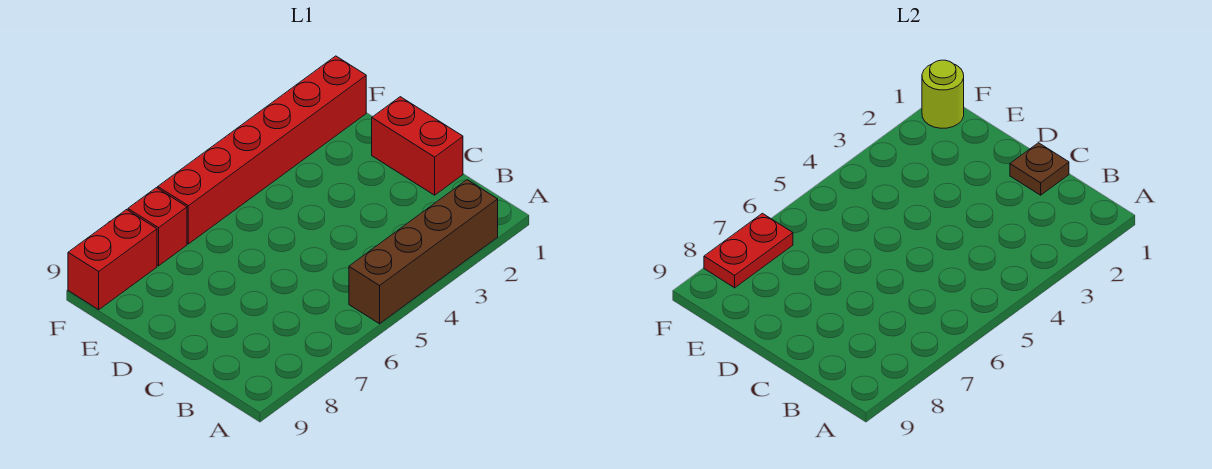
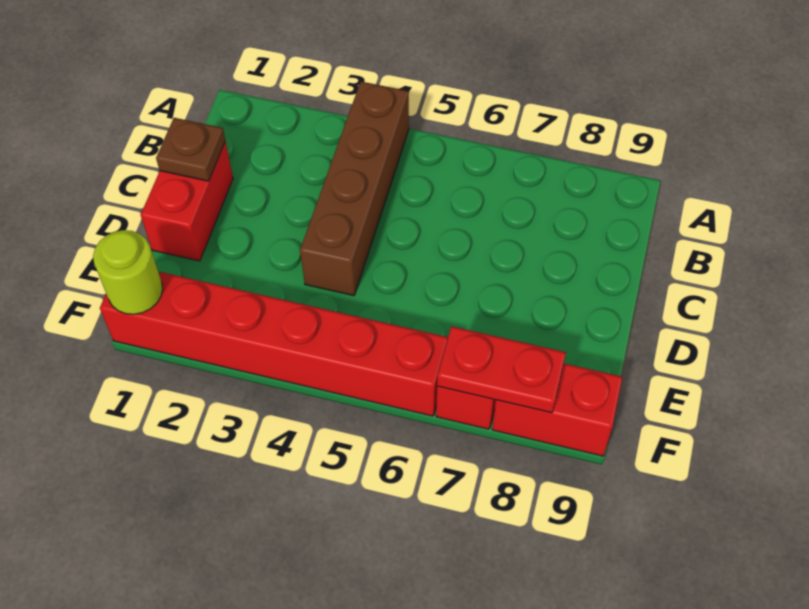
brown brick A2:A5 level 1 -> brown brick A4:D4 level 1

